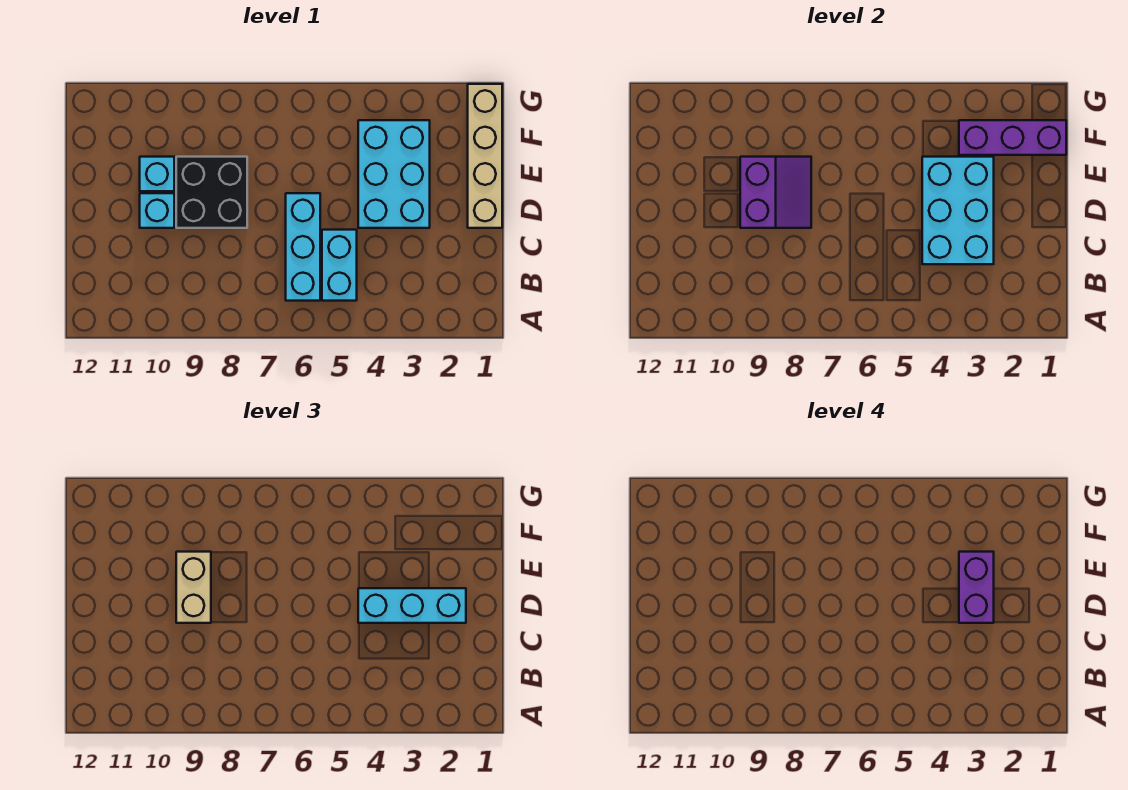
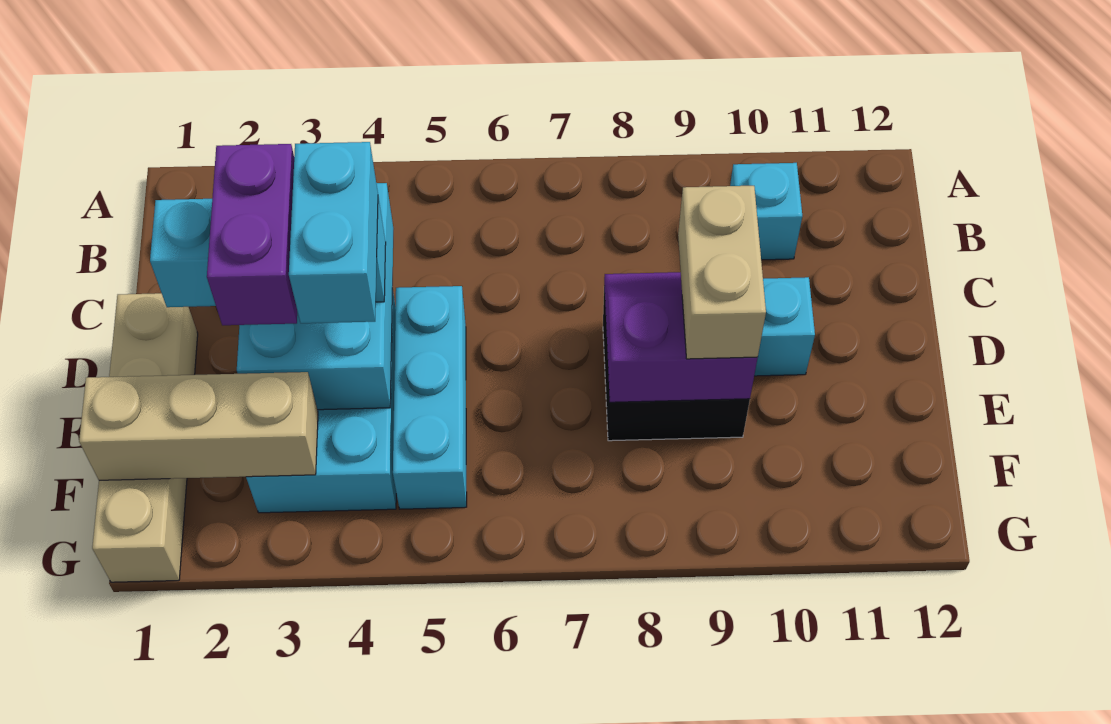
cyan brick B5:C5 level 1 -> cyan brick D4:E4 level 4
cyan brick B6:D6 level 1 -> cyan brick D5:F5 level 1
purple slope D8:E9 level 2 top 9 -> purple slope D8:E9 level 2 top E
cyan brick E10 level 1 -> cyan brick B10 level 1
purple brick F1:F3 level 2 -> tan brick F1:F3 level 2

